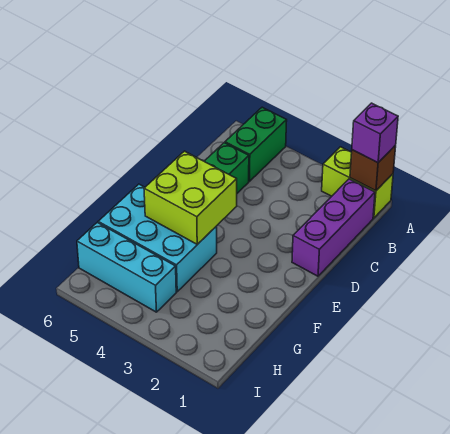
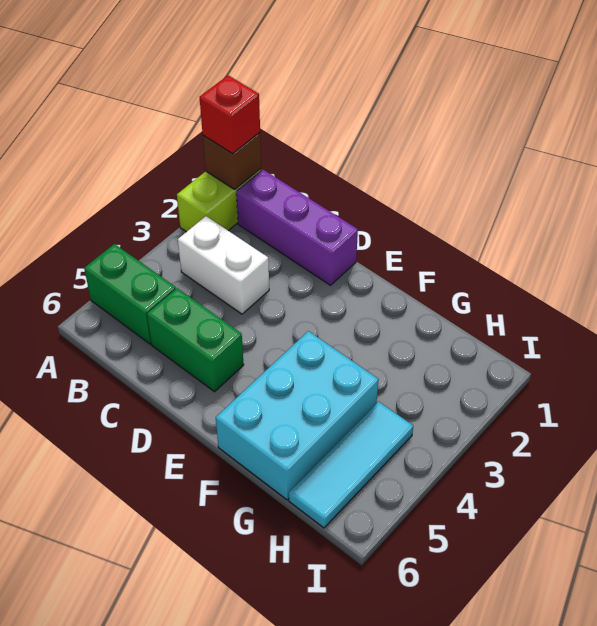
purple brick A1 level 3 -> red brick A1 level 3
none -> white brick B3:C3 level 1
lime brick E4:F5 level 2 -> none
cyan brick H4:H6 level 1 -> cyan tile H4:H6 level 1

